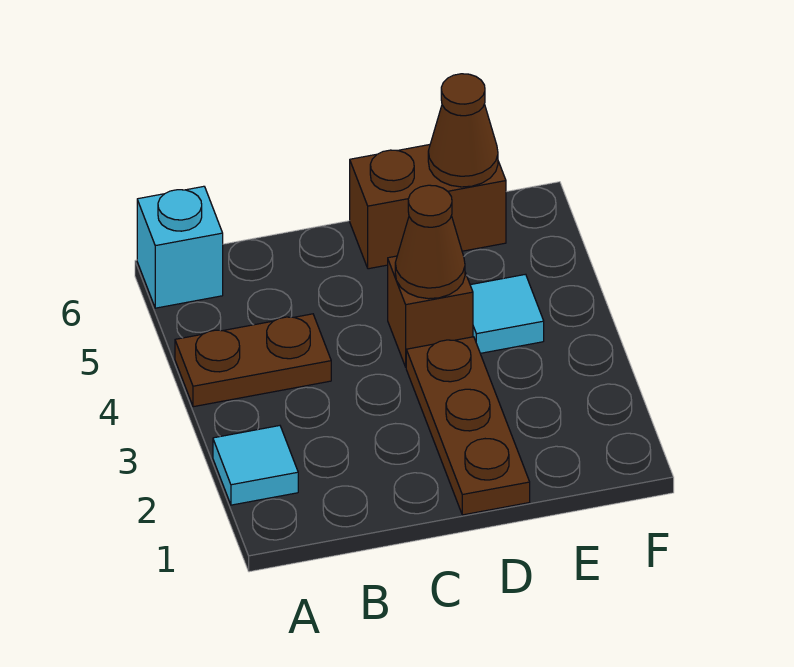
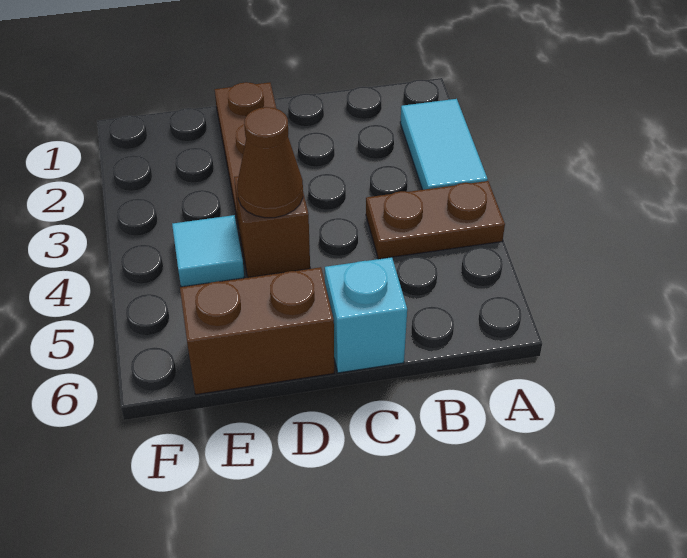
cyan tile A2 level 1 -> cyan tile A2:A3 level 1
cyan brick A6 level 1 -> cyan brick C6 level 1
brown cone E6 level 2 -> none

